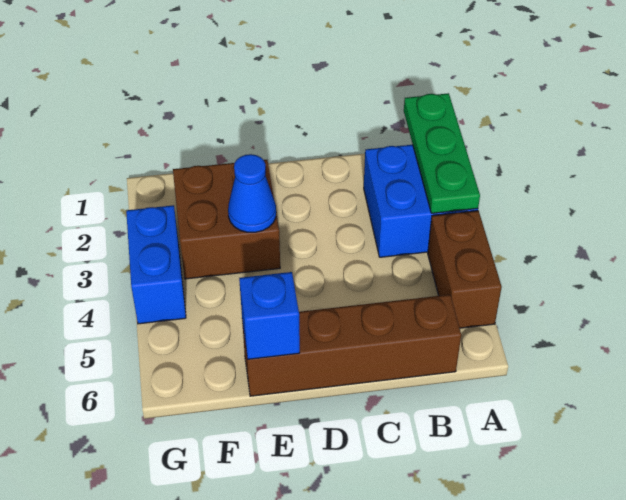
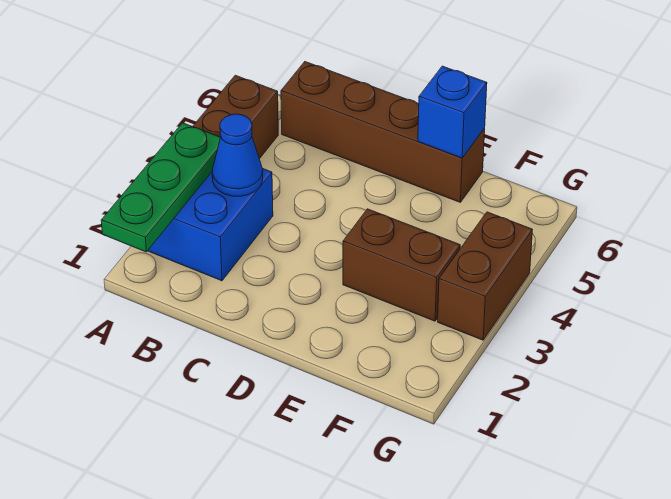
brown brick E2:F3 level 1 -> brown brick E3:F3 level 1
blue cone E3 level 2 -> blue cone B3 level 2
blue brick G3:G4 level 1 -> brown brick G3:G4 level 1

